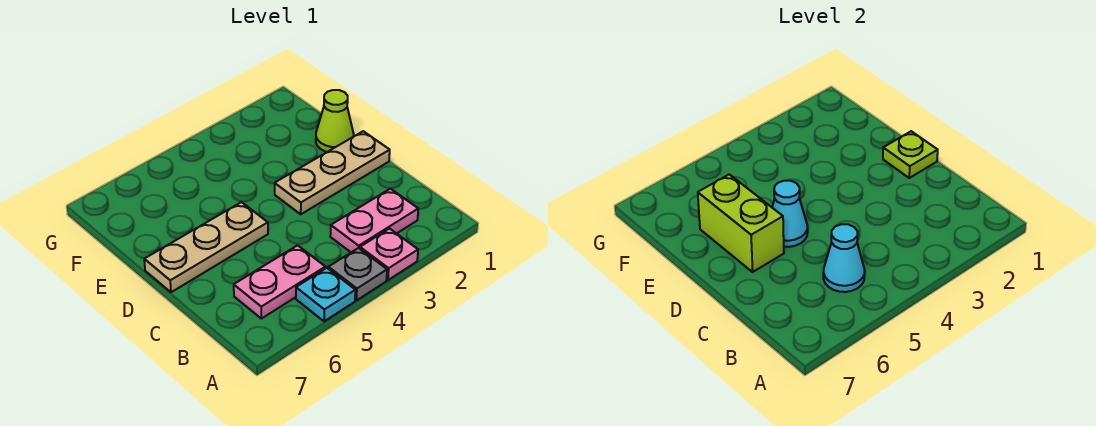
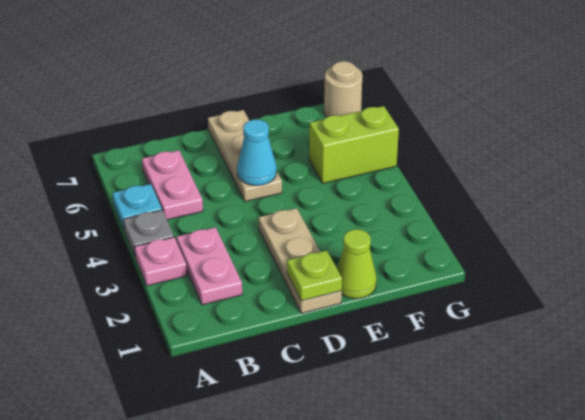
cyan cone B5 level 2 -> none
lime brick D6:E6 level 2 -> lime brick F5:G5 level 1
none -> tan round brick G7 level 1

